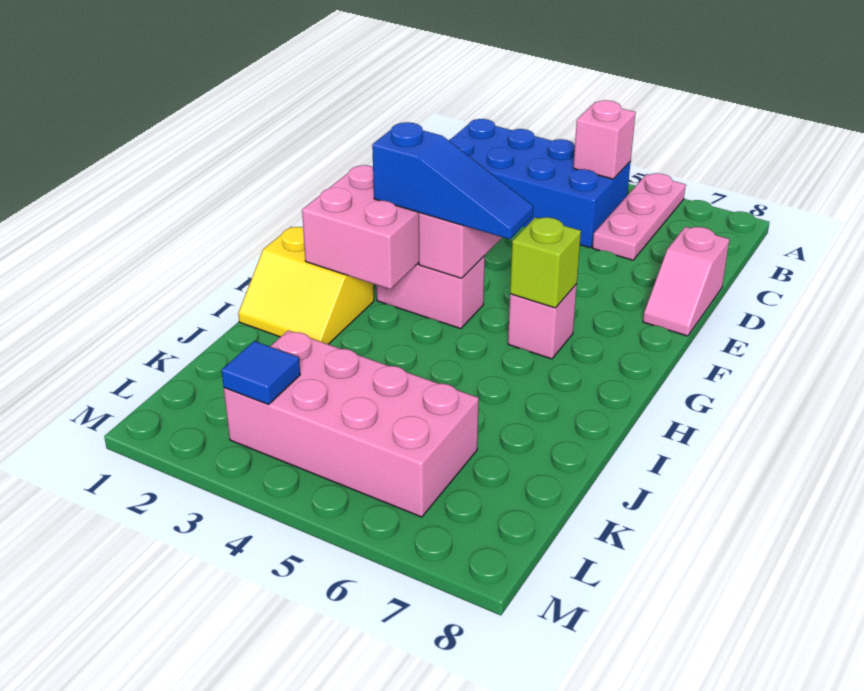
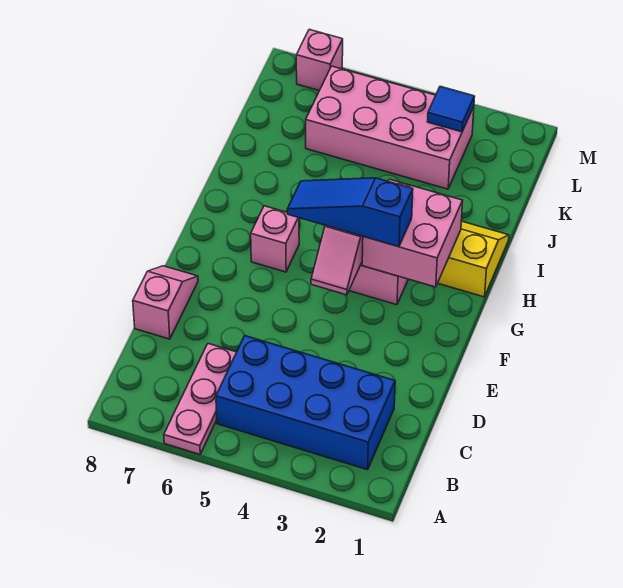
pink brick B5 level 2 -> pink brick M7 level 1
lime brick G6 level 2 -> none

